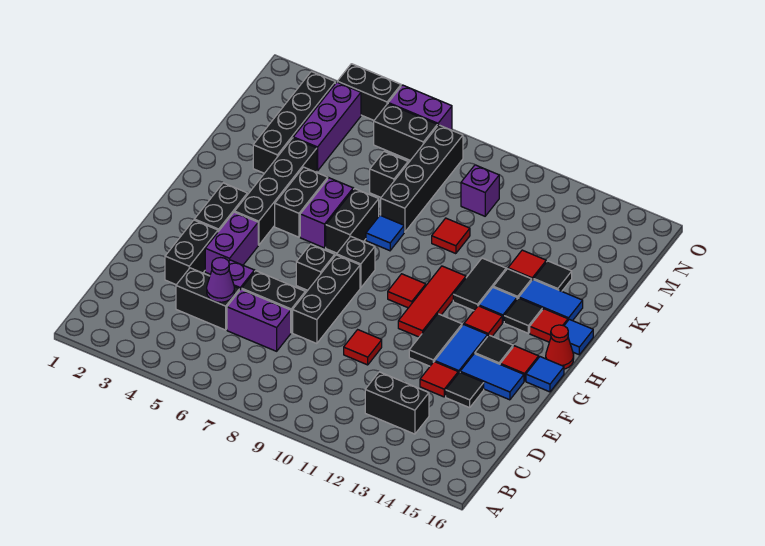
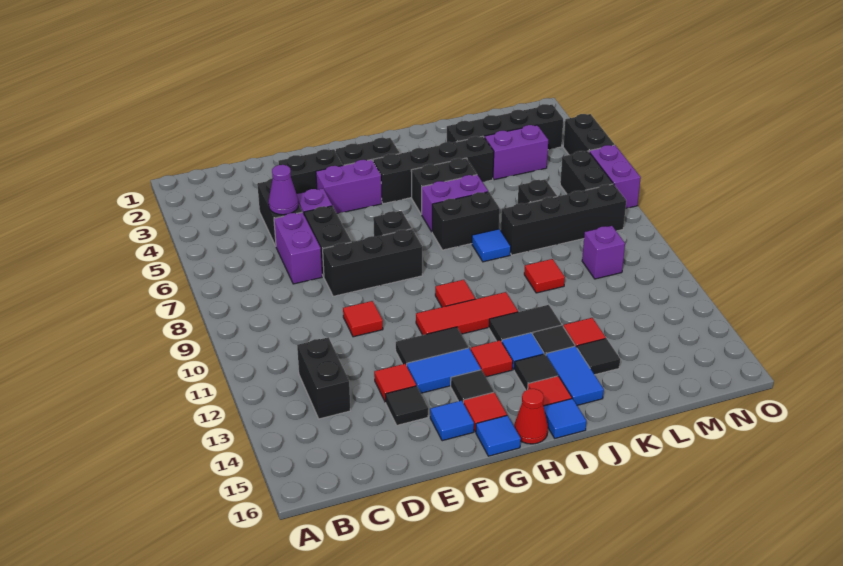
blue tile F14:F15 level 1 -> blue tile F15 level 1
black brick H8 level 1 -> none
purple brick L4:N4 level 1 -> purple brick L4:M4 level 1

